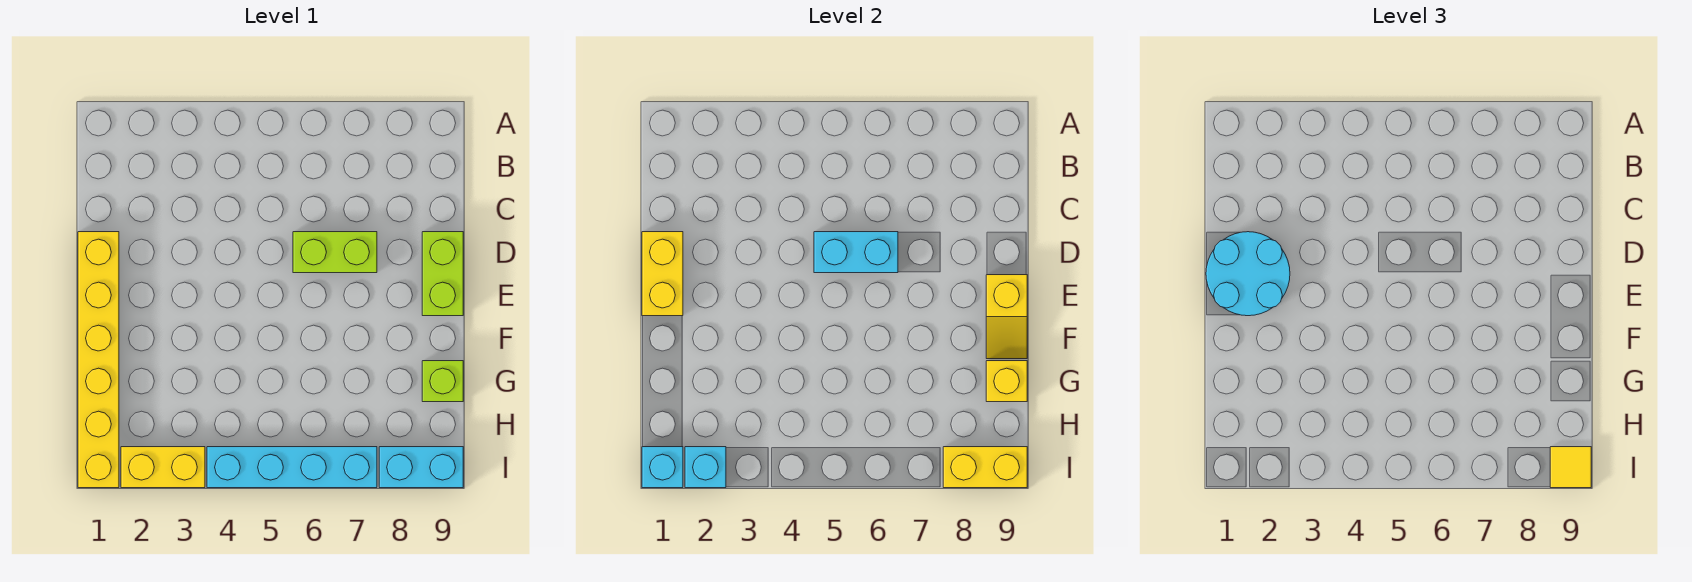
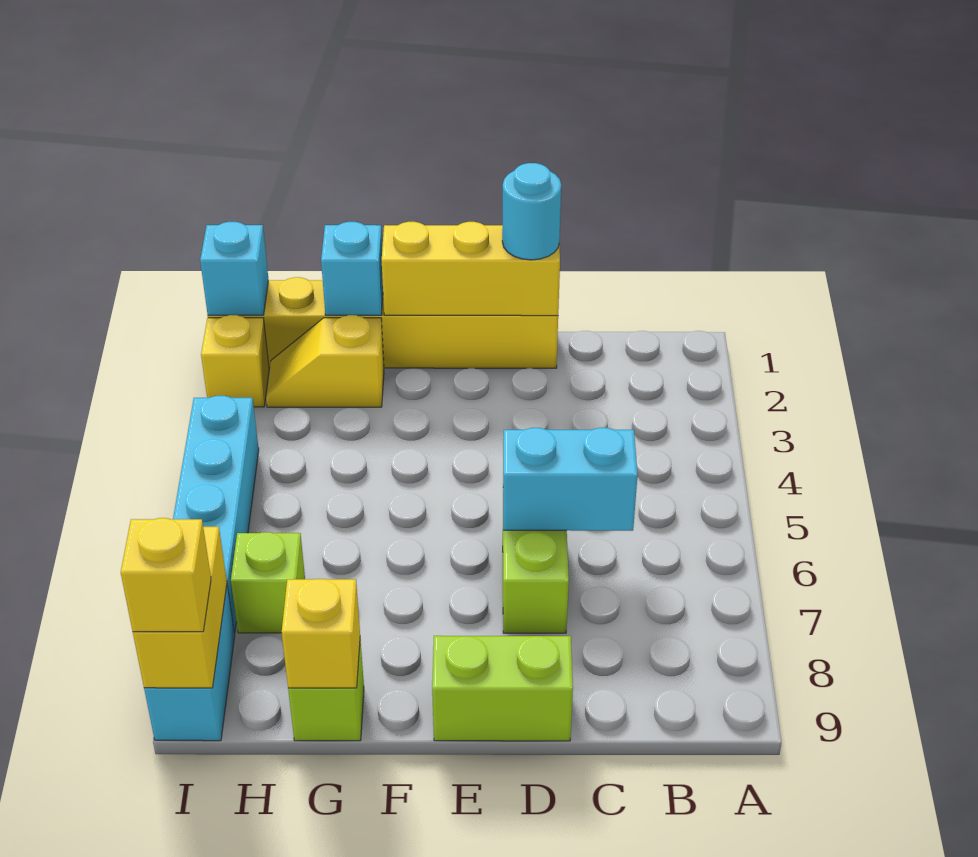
yellow brick D1:E1 level 2 -> yellow brick D1:F1 level 2
cyan round brick D1:E2 level 3 -> cyan round brick D1 level 3
cyan brick D5:D6 level 2 -> cyan brick C6:D6 level 2
yellow slope E9:F9 level 2 top E -> yellow slope G2:H2 level 1 top G
none -> lime brick H7 level 1
yellow brick I2:I3 level 1 -> yellow brick I2 level 1
cyan brick I2 level 2 -> cyan brick G1 level 2
yellow tile I9 level 3 -> yellow brick I9 level 3

